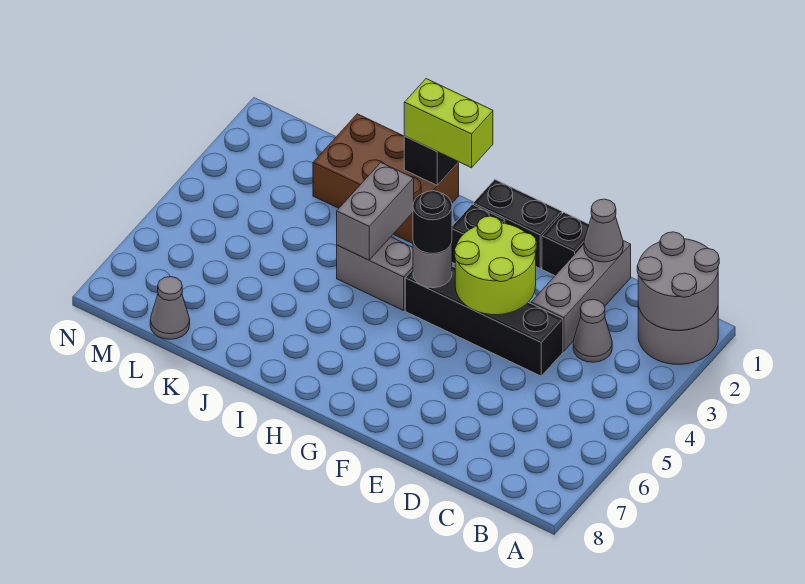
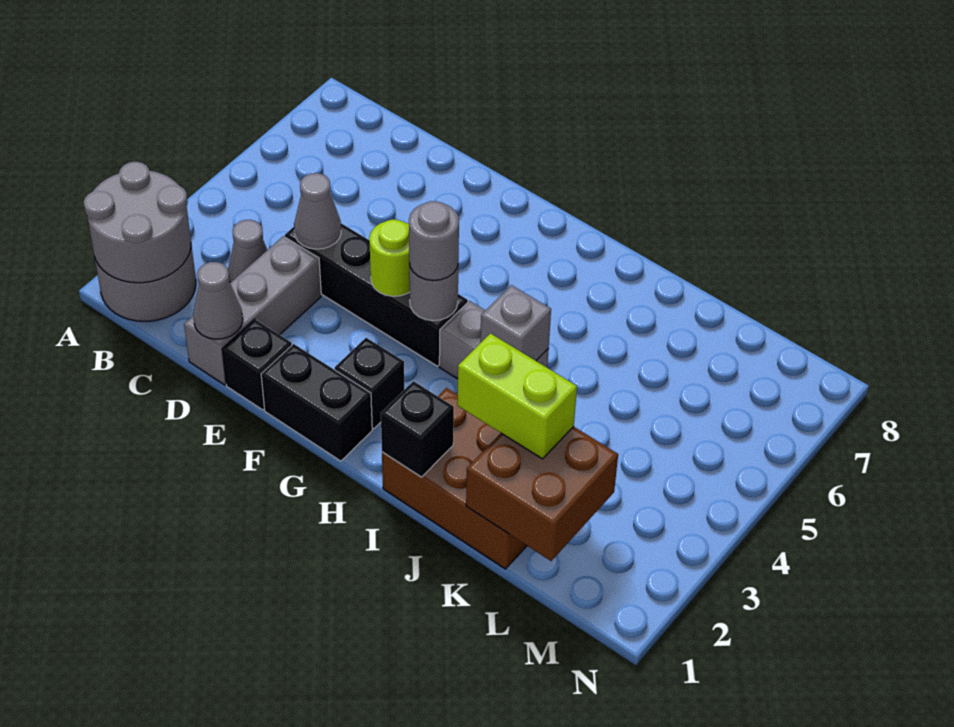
lime round brick E3:F4 level 2 -> lime round brick F4 level 2
black round brick G4 level 3 -> grey round brick G4 level 3
lime brick H1:I1 level 3 -> lime brick J2:K2 level 3
grey brick I3:I4 level 2 -> grey brick I4 level 2
none -> brown brick K1:L2 level 2
grey cone L8 level 1 -> grey cone D4 level 2

